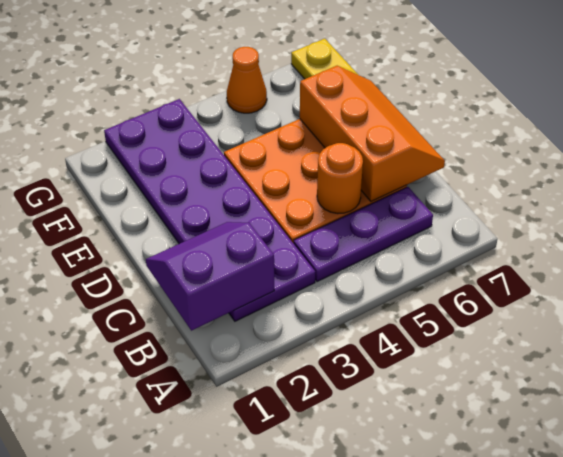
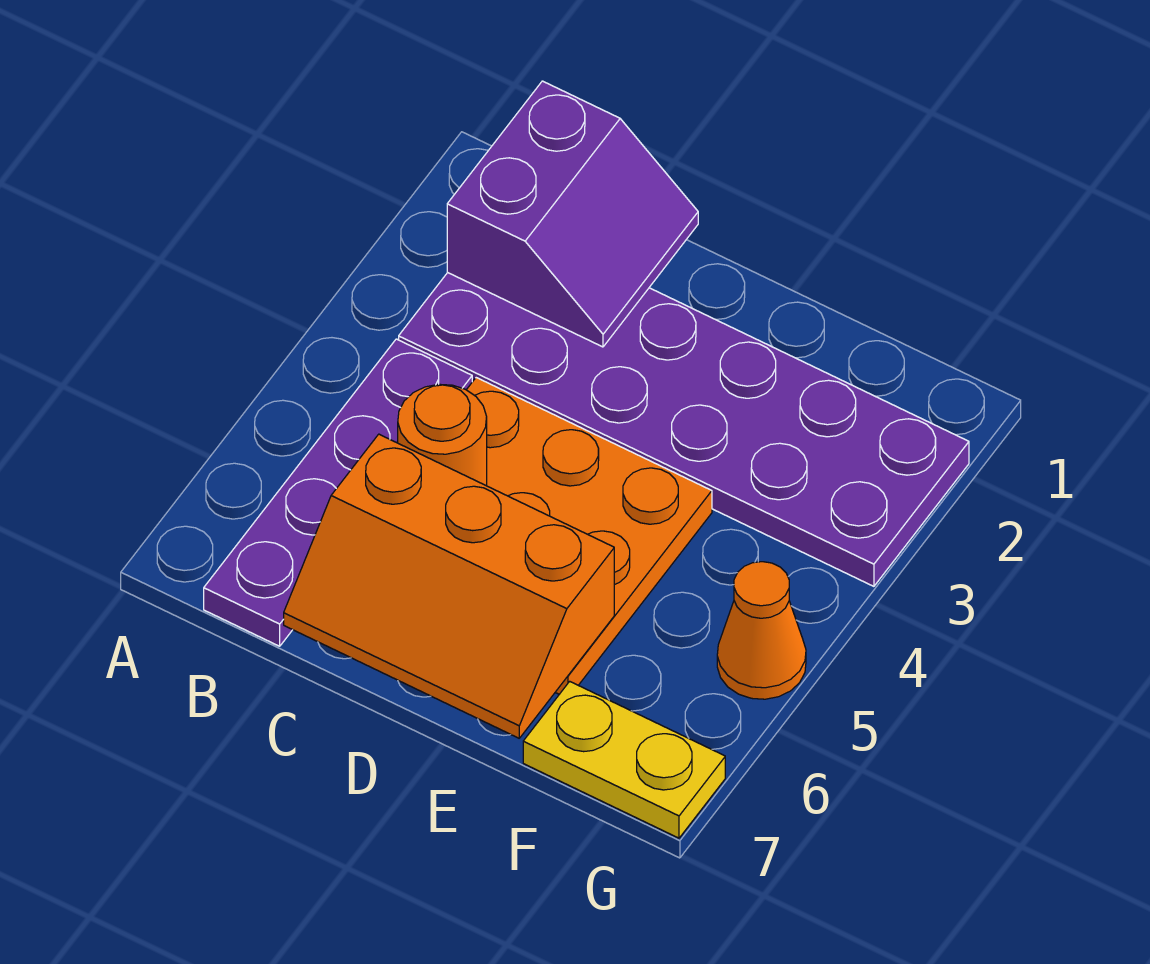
purple plate B4:B6 level 1 -> purple plate B4:B7 level 1

